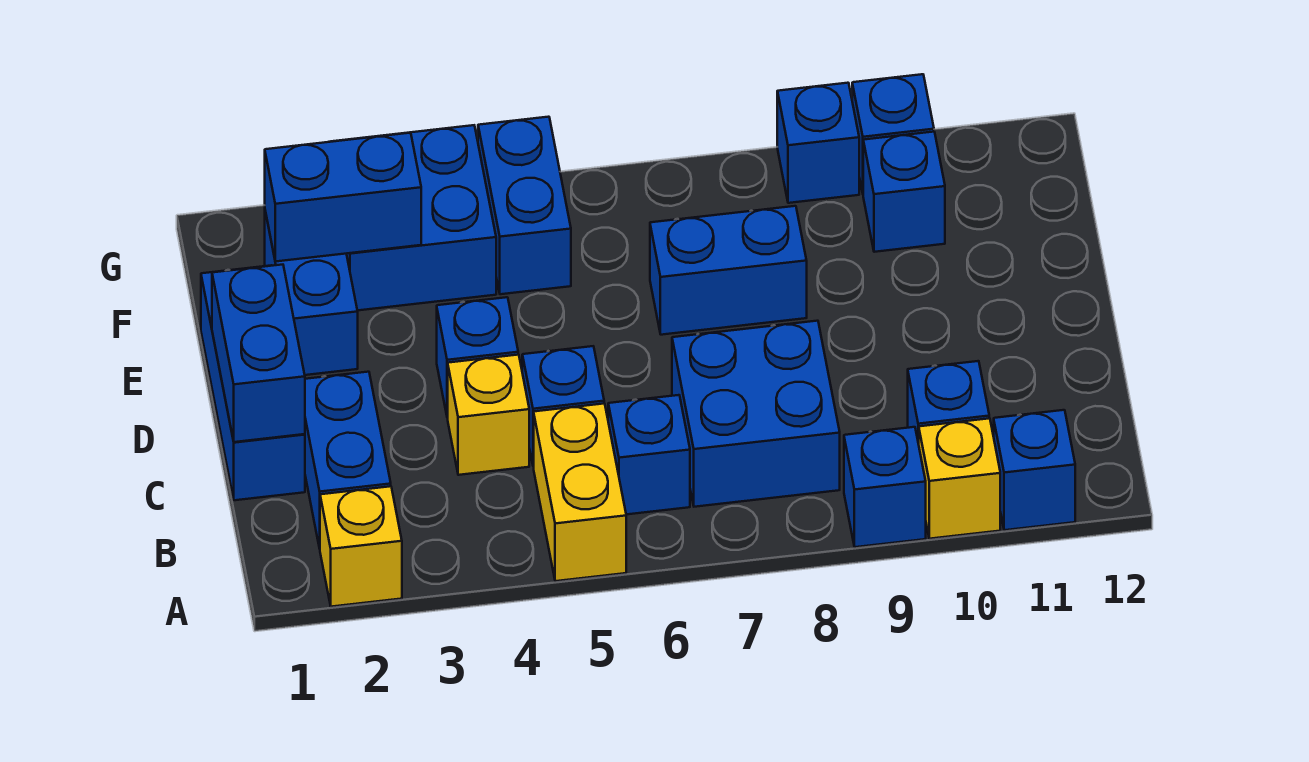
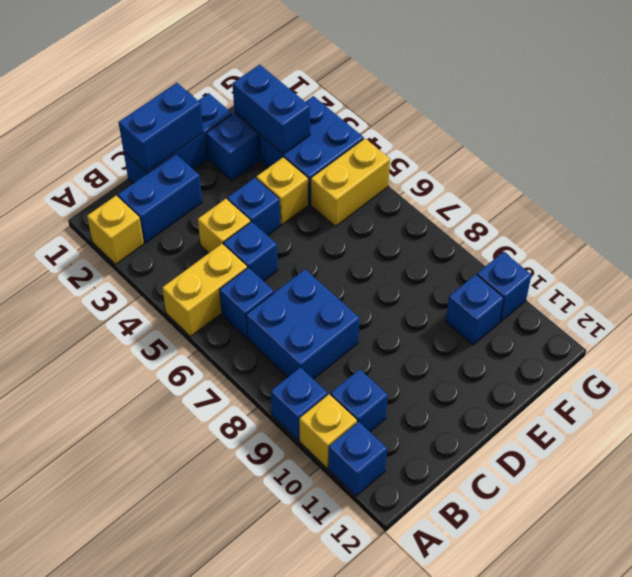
none -> yellow brick E4 level 1
blue brick E7:E8 level 1 -> none
blue brick F5:G5 level 1 -> yellow brick F5:G5 level 1
blue brick G9 level 1 -> none

